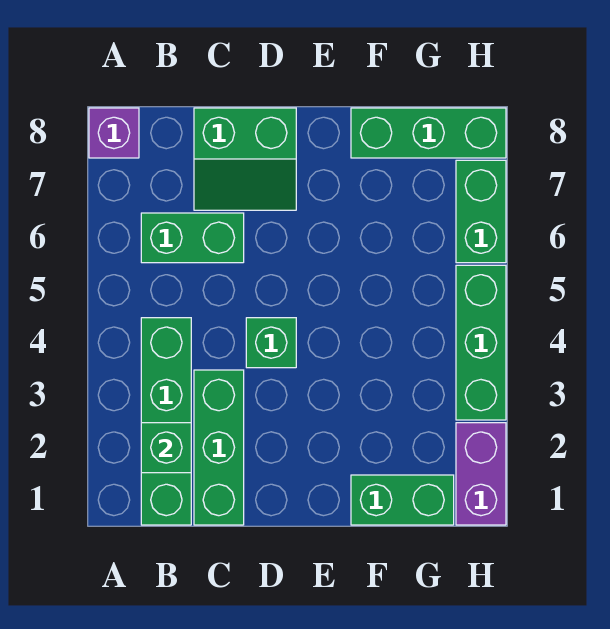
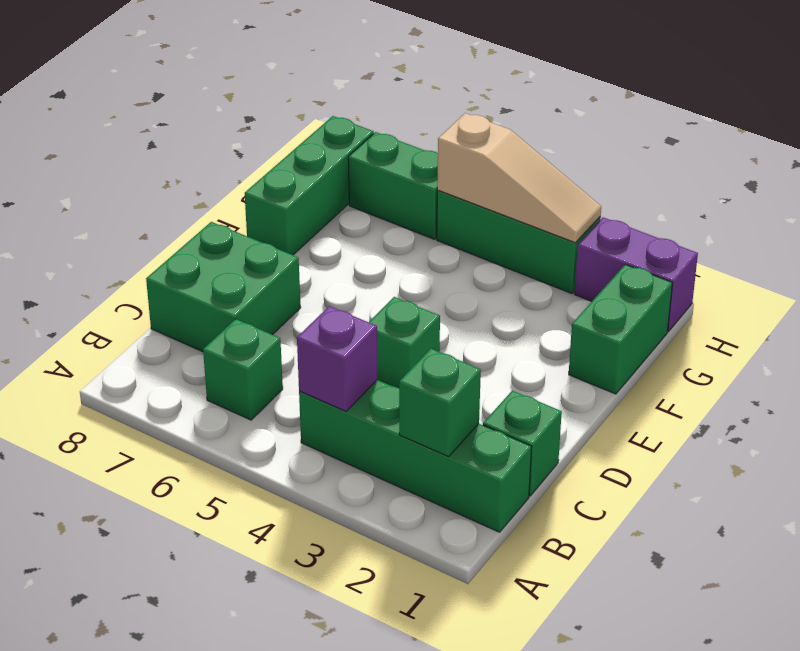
purple brick A8 level 1 -> purple brick B4 level 2
green brick B6:C6 level 1 -> green brick B6 level 1
green brick C1:C3 level 1 -> green brick C1 level 1
green slope C7:D8 level 1 top 8 -> green brick C7:D8 level 1
none -> tan slope H3:H5 level 2 top 5

